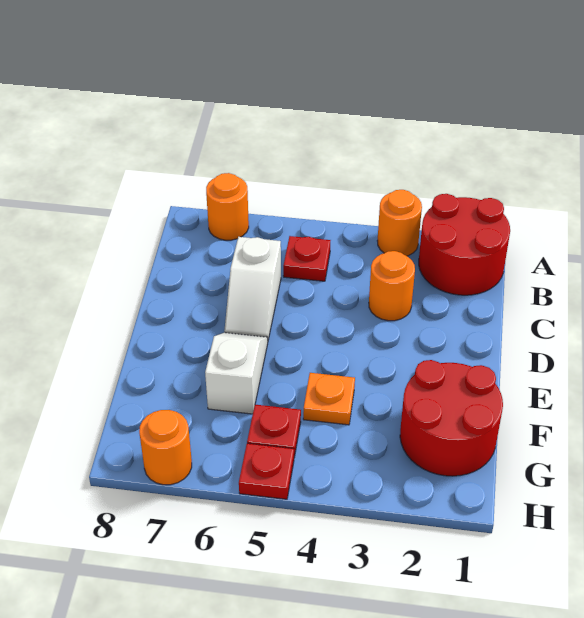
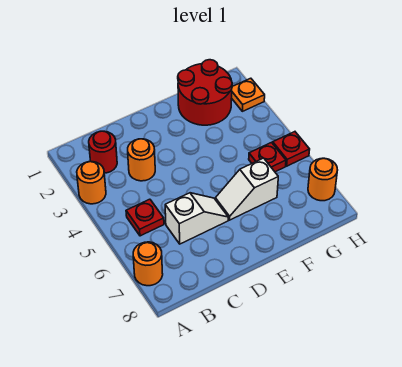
red round brick A1:B2 level 1 -> red round brick B2 level 1
orange plate F4 level 1 -> orange plate H2 level 1

